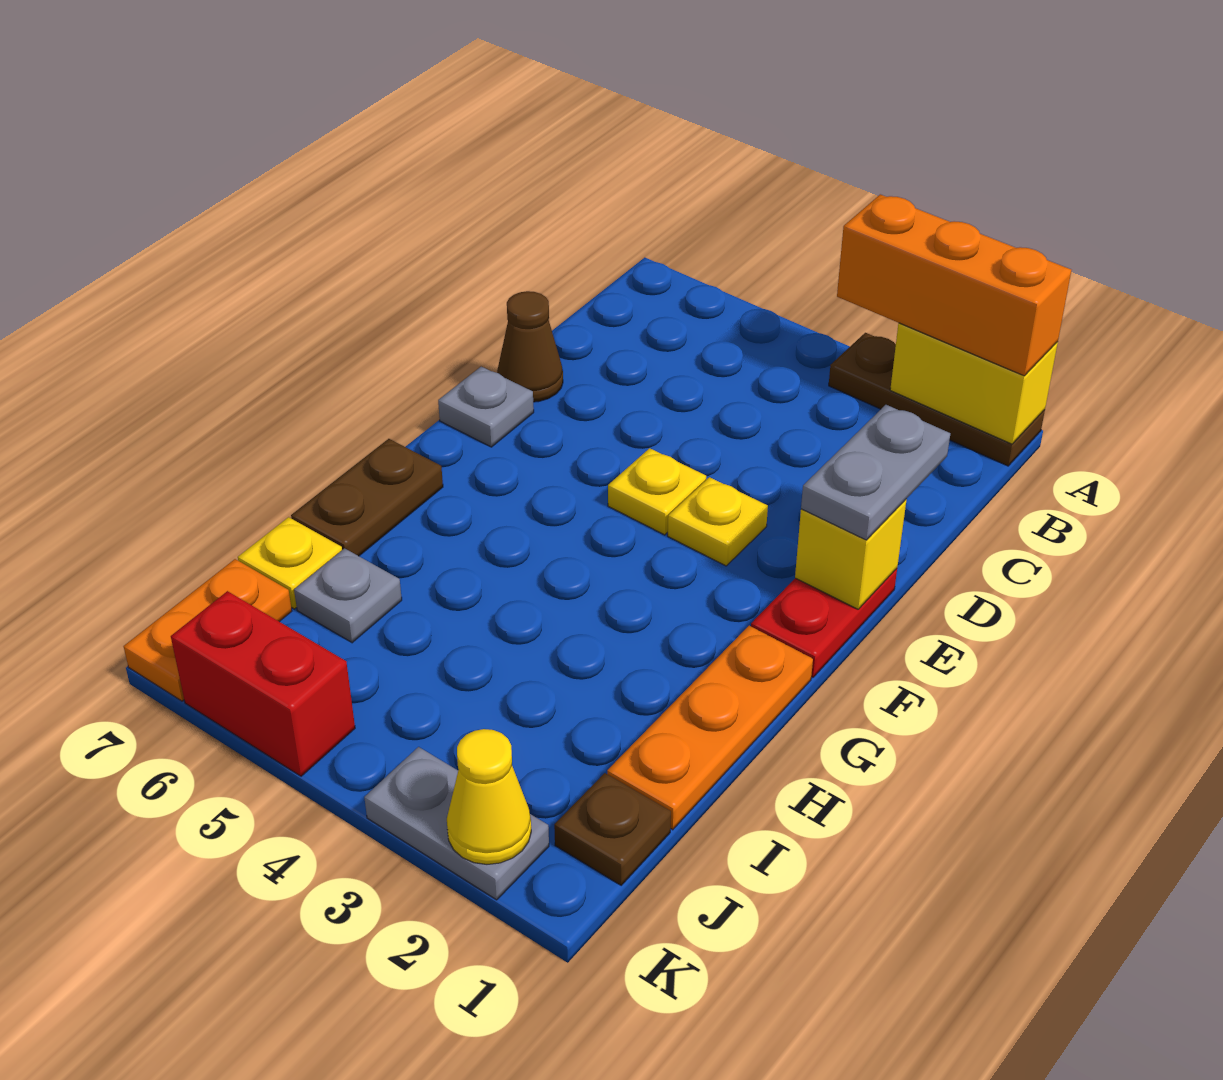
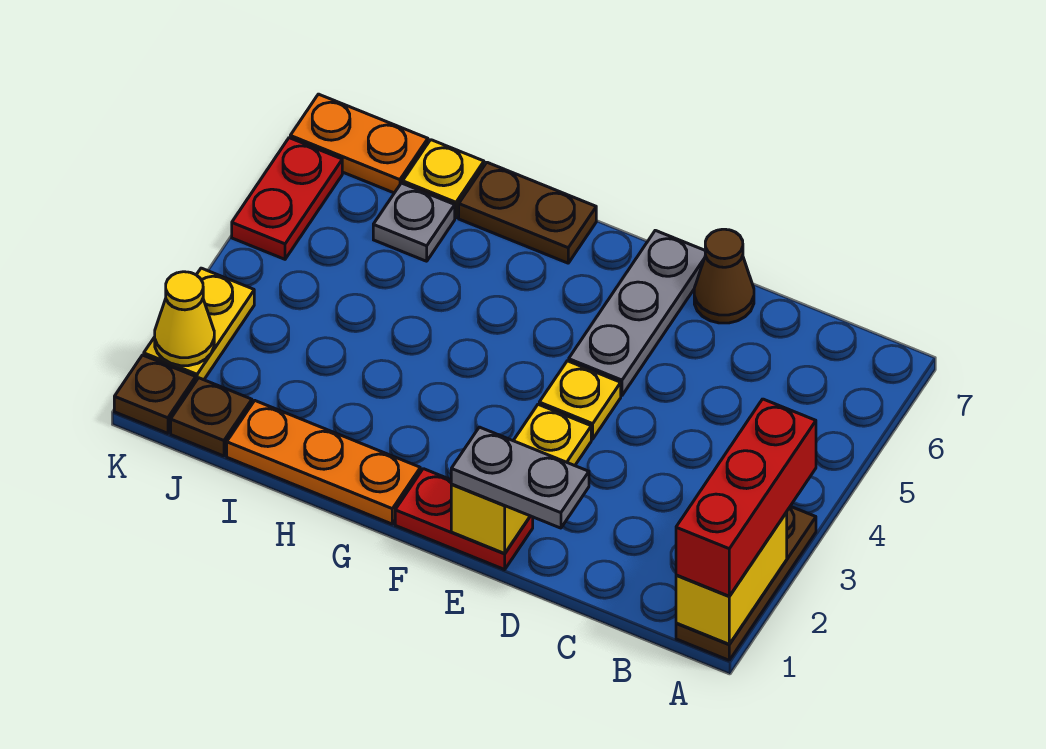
orange brick A1:A3 level 3 -> red brick A1:A3 level 3
grey plate E7 level 1 -> grey plate E5:E7 level 1
none -> brown plate K1 level 1
grey plate K2:K3 level 1 -> yellow plate K2:K3 level 1
red brick K5:K6 level 1 -> red plate K5:K6 level 1

